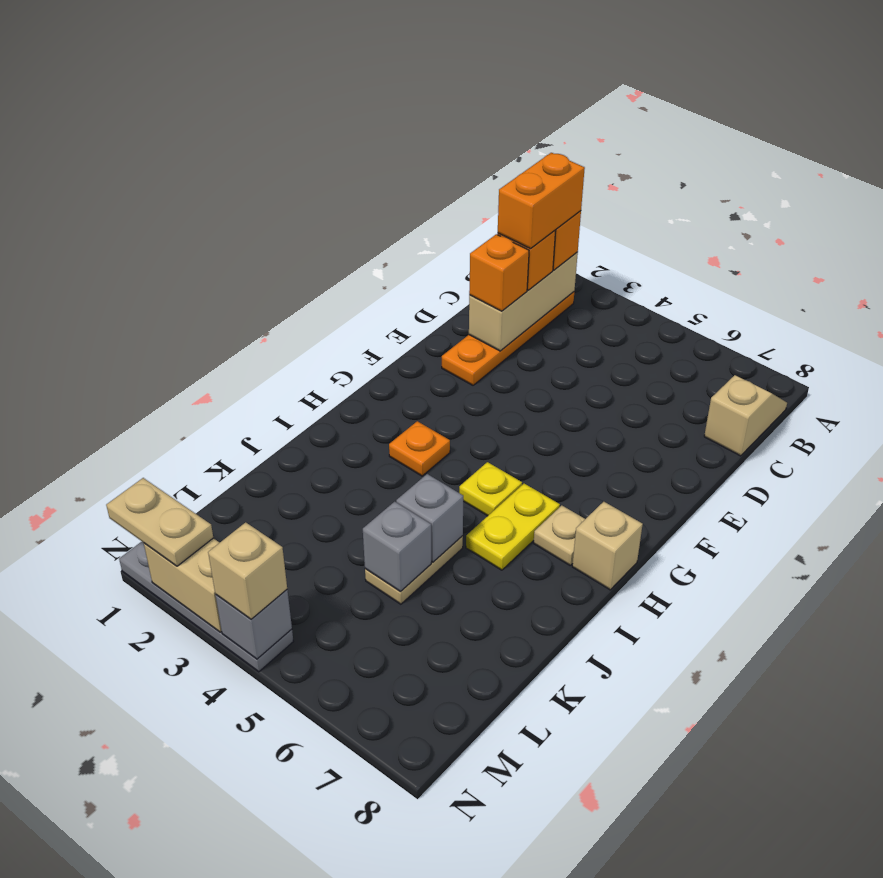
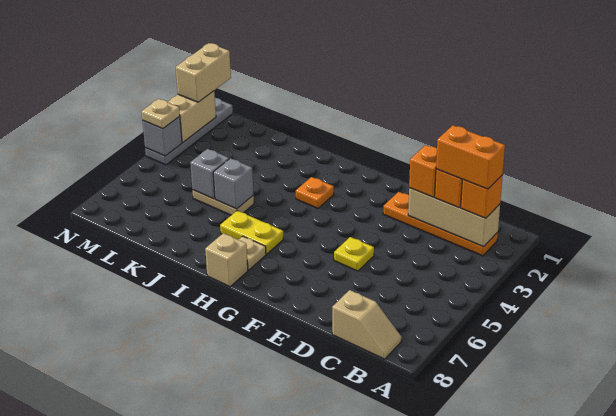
yellow plate H5 level 1 -> yellow plate E5 level 1
tan plate N1:N2 level 3 -> tan brick N1:N2 level 3
tan brick N4 level 3 -> tan plate N4 level 3

